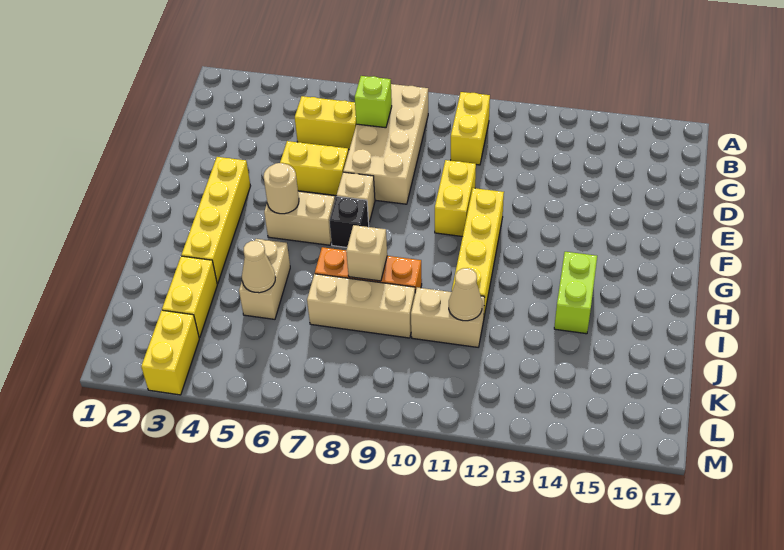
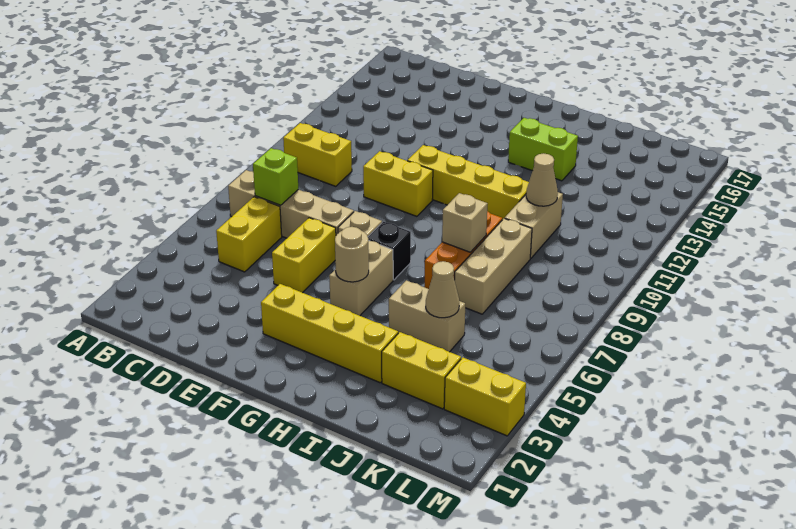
tan brick B7:E8 level 1 -> tan brick B7:E7 level 1

